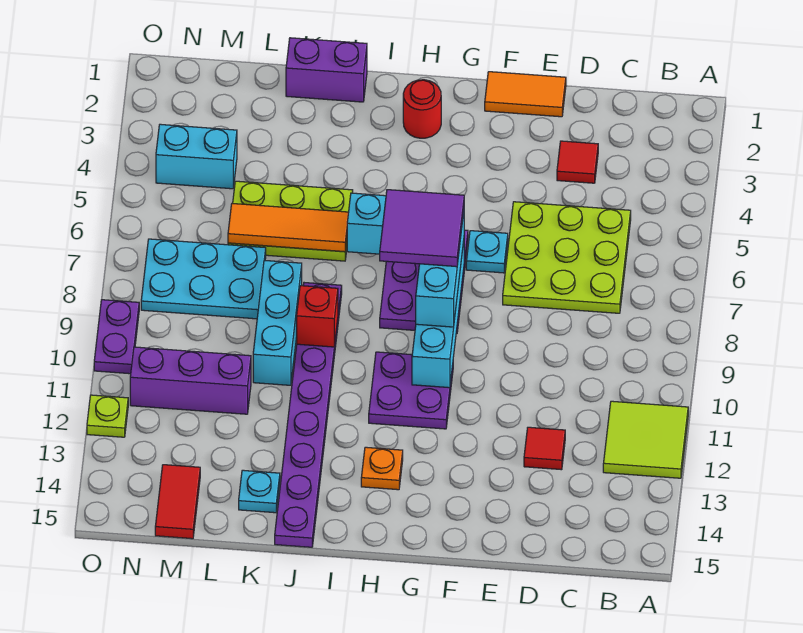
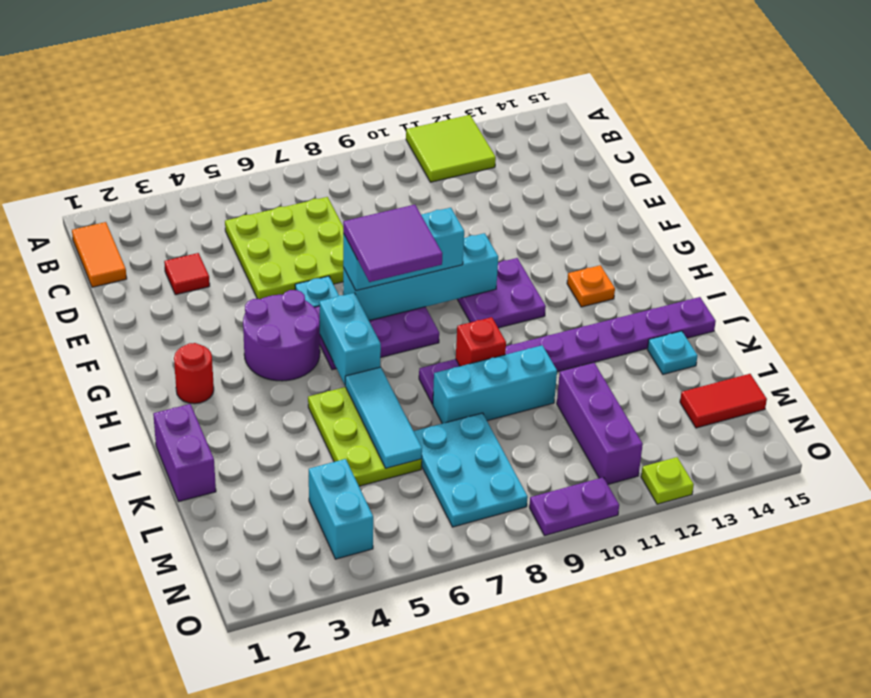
red tile D12 level 1 -> none
orange tile E1:F1 level 1 -> orange tile B1:C1 level 1
none -> purple round brick G4:H5 level 1
orange tile J6:L6 level 2 -> cyan tile J6:L6 level 2

